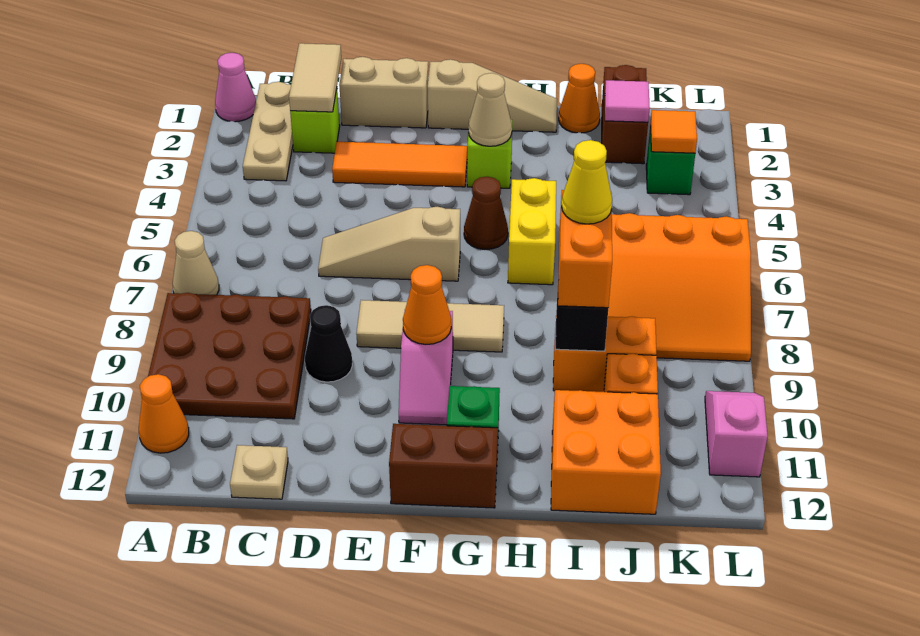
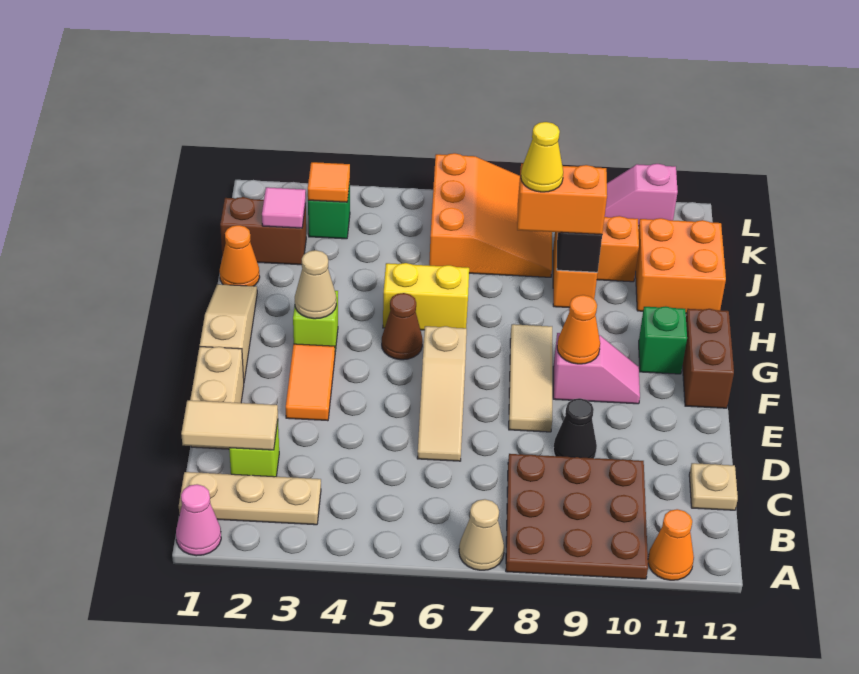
orange tile D3:F3 level 1 -> orange tile E3:F3 level 1

